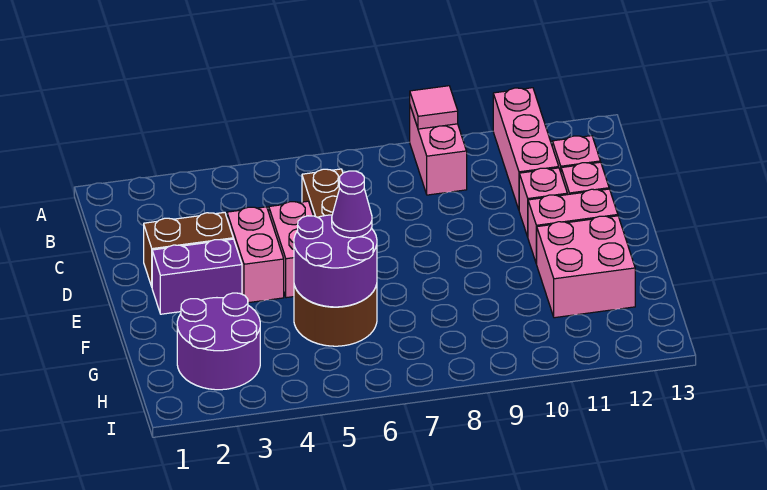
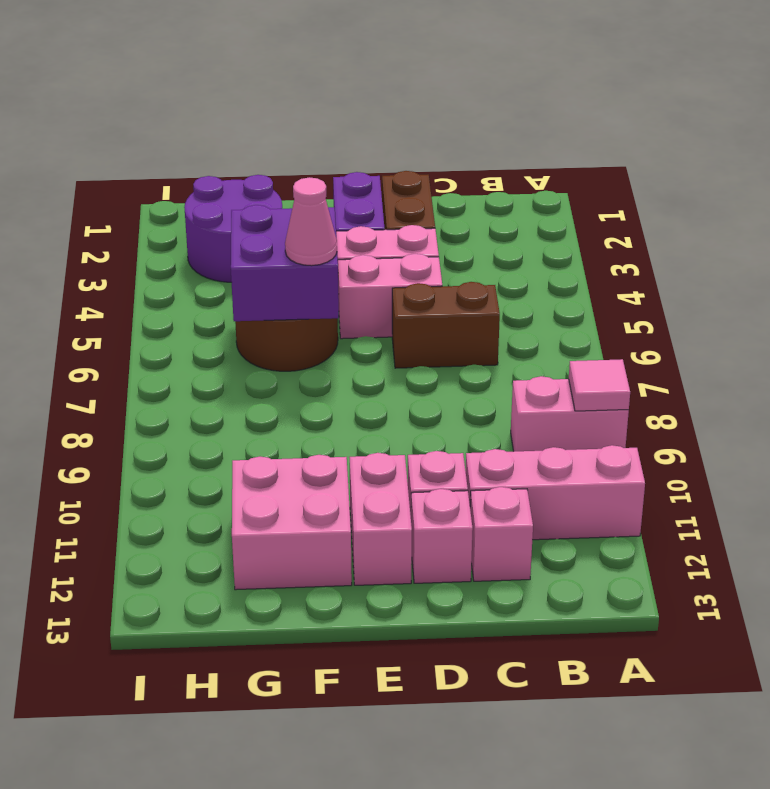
purple round brick F5:G6 level 2 -> purple brick F5:G6 level 2
purple cone F6 level 3 -> pink cone F6 level 3

